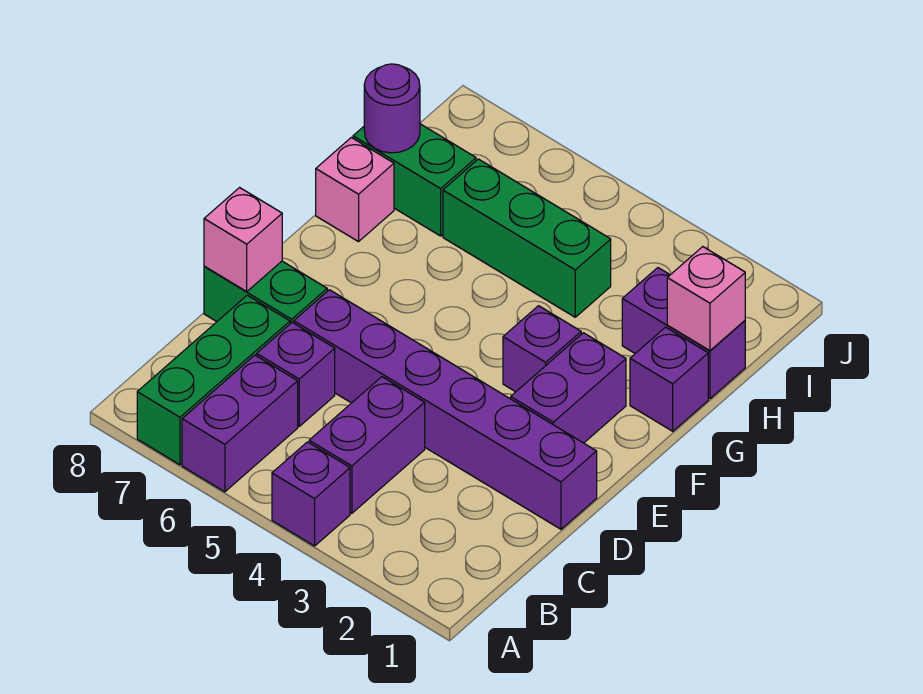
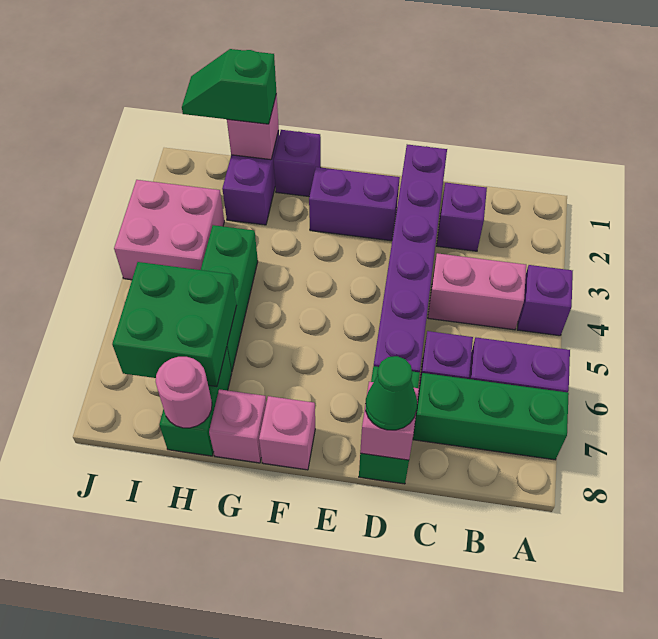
purple brick B4:C4 level 1 -> pink brick B4:C4 level 1
none -> green cone D8 level 3
purple brick F3 level 1 -> purple brick C2 level 1
none -> pink brick F8 level 1
none -> green slope H1:I1 level 3 top H
none -> green brick H6:I7 level 2
purple round brick H8 level 2 -> pink round brick H8 level 2
none -> pink brick I3:J4 level 1

